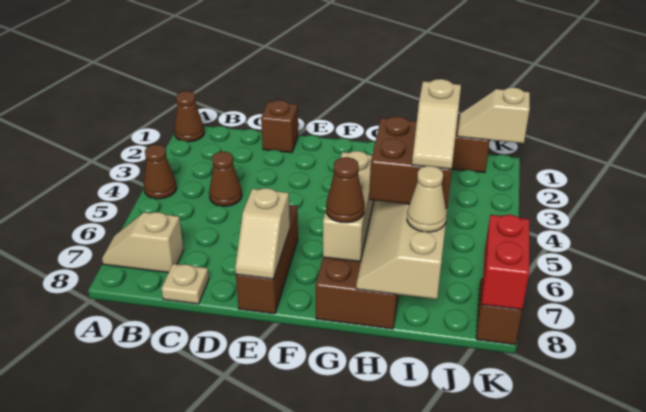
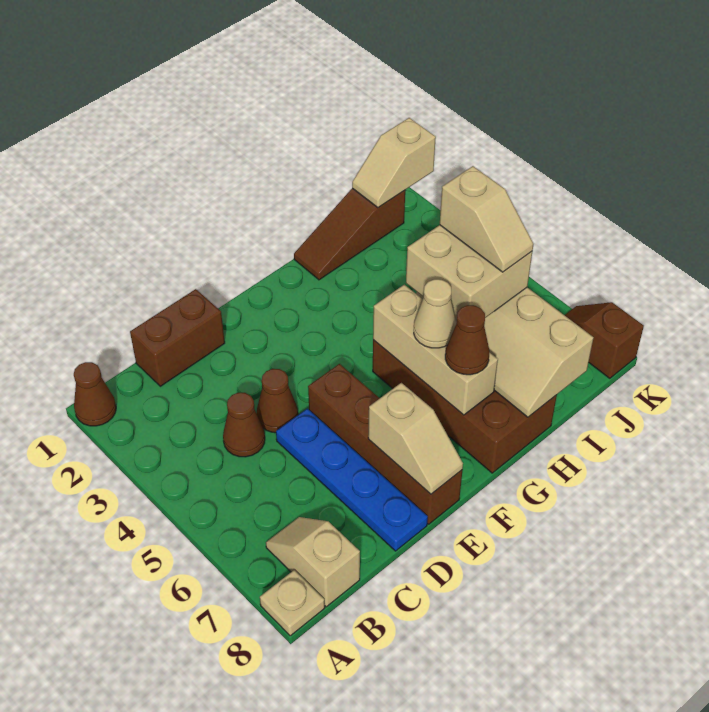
brown cone A4 level 1 -> brown cone D4 level 1
tan slope A7:B7 level 1 top B -> tan slope B7:B8 level 1 top 8
tan plate C8 level 1 -> tan plate A8 level 1
brown brick D1 level 1 -> brown brick C1:D1 level 1
none -> blue plate D5:D8 level 1
brown brick E6:E8 level 1 -> brown brick E5:E8 level 1
brown brick H5:I6 level 3 -> tan brick H5:I6 level 3
tan cone I7 level 3 -> tan cone G6 level 3
red brick K7:K8 level 2 -> none

